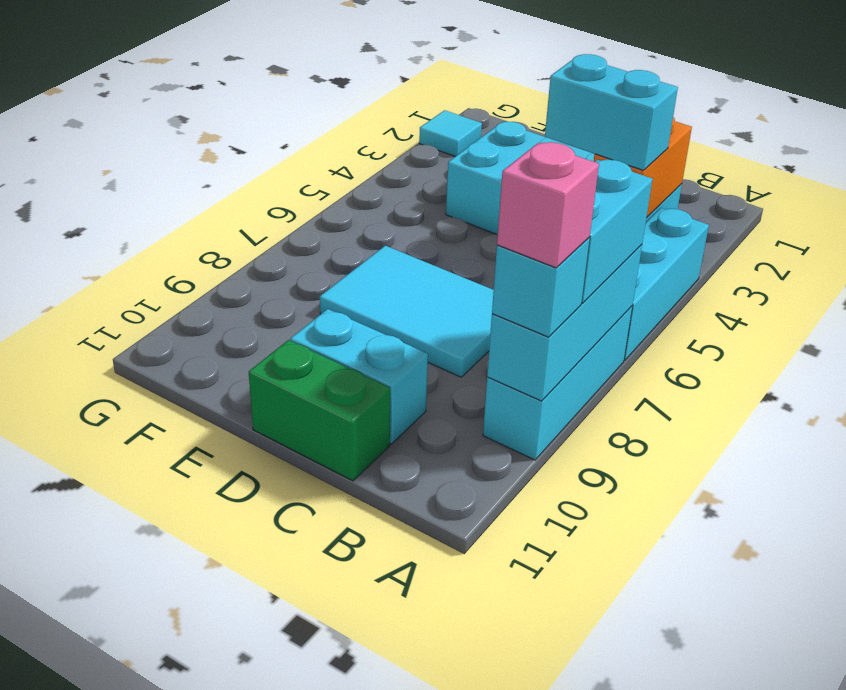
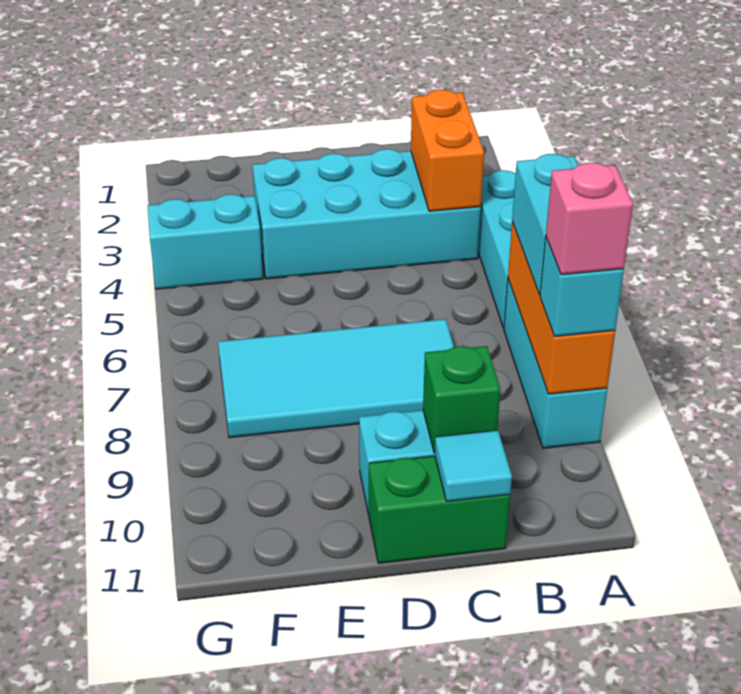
cyan brick A7:A9 level 2 -> orange brick A7:A9 level 2
cyan brick B4:C4 level 3 -> cyan brick F4:G4 level 1
cyan tile C7:E8 level 1 -> cyan tile C7:F8 level 1
none -> green brick C10 level 2
cyan tile G2 level 1 -> cyan tile C11 level 2

